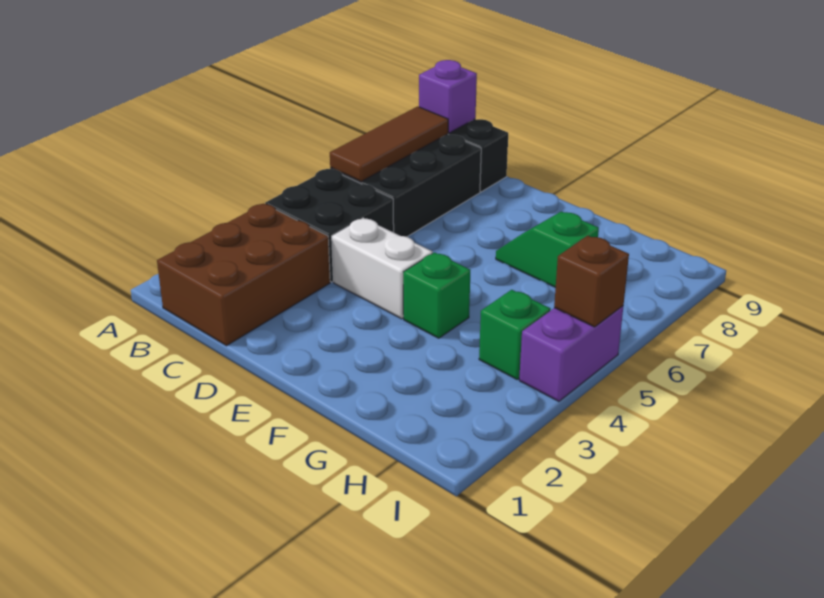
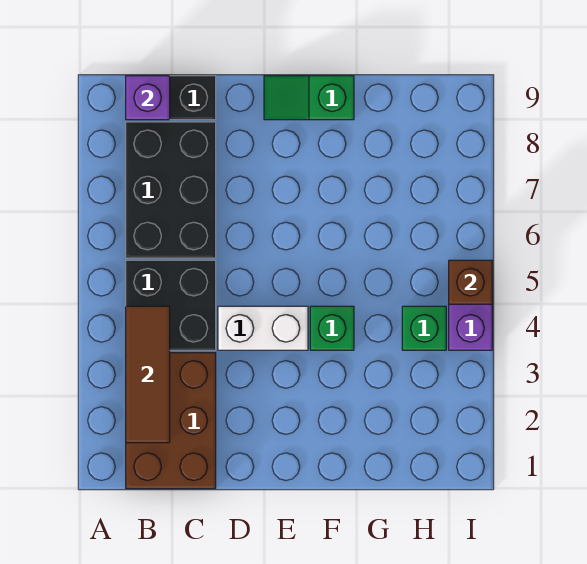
brown tile B6:B8 level 2 -> brown tile B2:B4 level 2
green slope F7:G7 level 1 top G -> green slope E9:F9 level 1 top F

